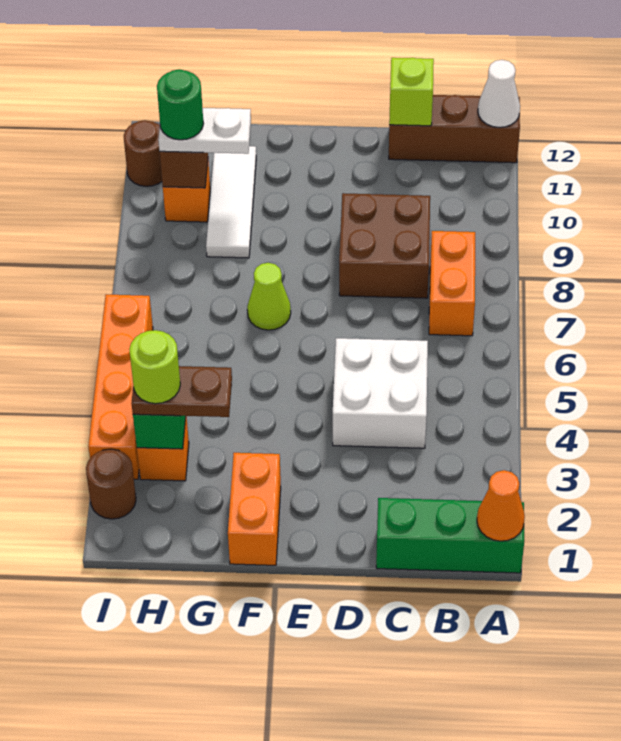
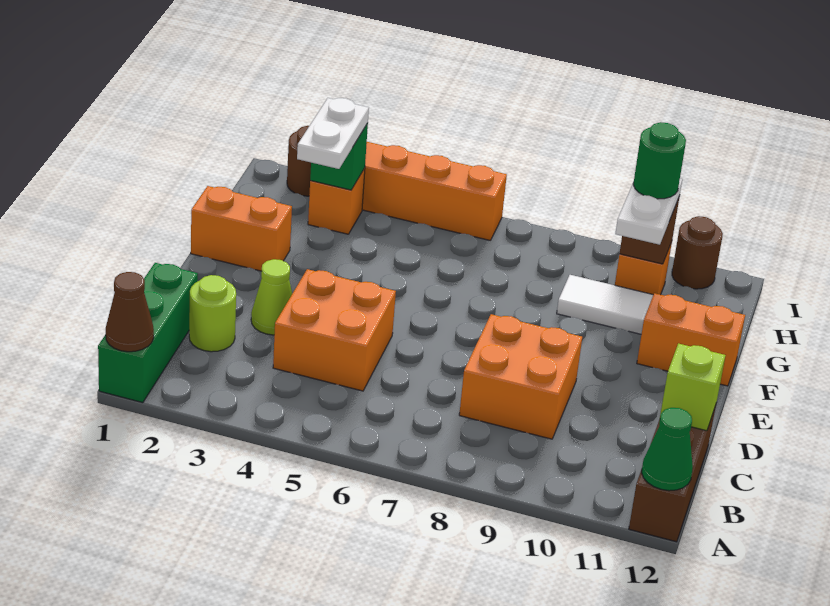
orange cone A1 level 2 -> brown cone A1 level 2
white cone A12 level 2 -> green cone A12 level 2
orange brick B7:B8 level 1 -> orange brick F11:F12 level 1
white brick C4:D5 level 1 -> orange brick C4:D5 level 1
brown brick C8:D9 level 1 -> orange brick C8:D9 level 1
lime cone F7 level 1 -> lime cone D3 level 1
brown plate G3:H3 level 3 -> white plate G3:H3 level 3
lime round brick H3 level 4 -> lime round brick C2 level 1

